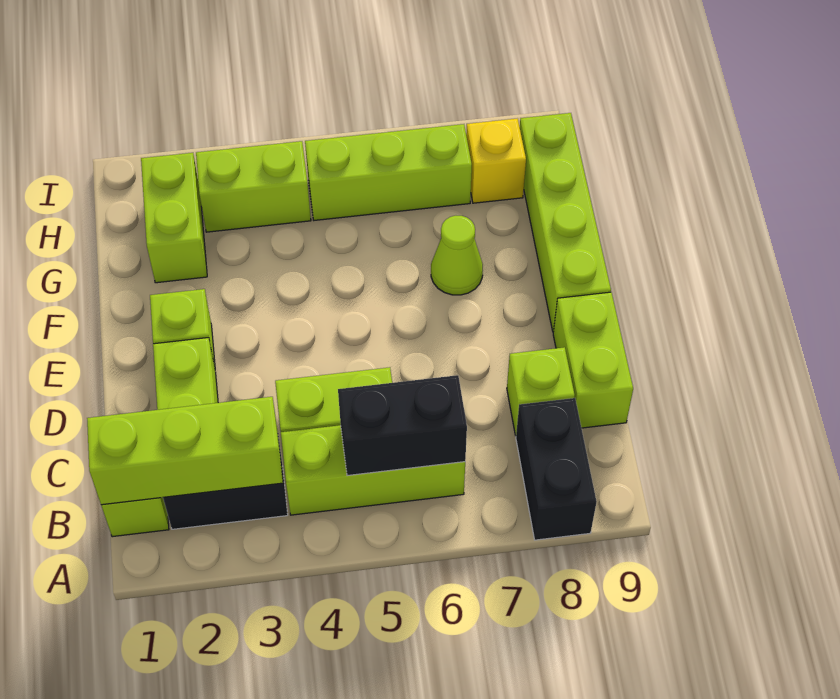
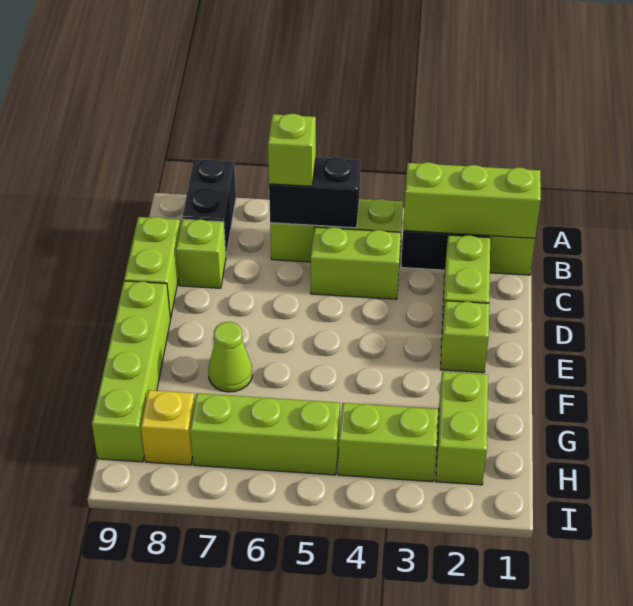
none -> lime brick B6 level 3

